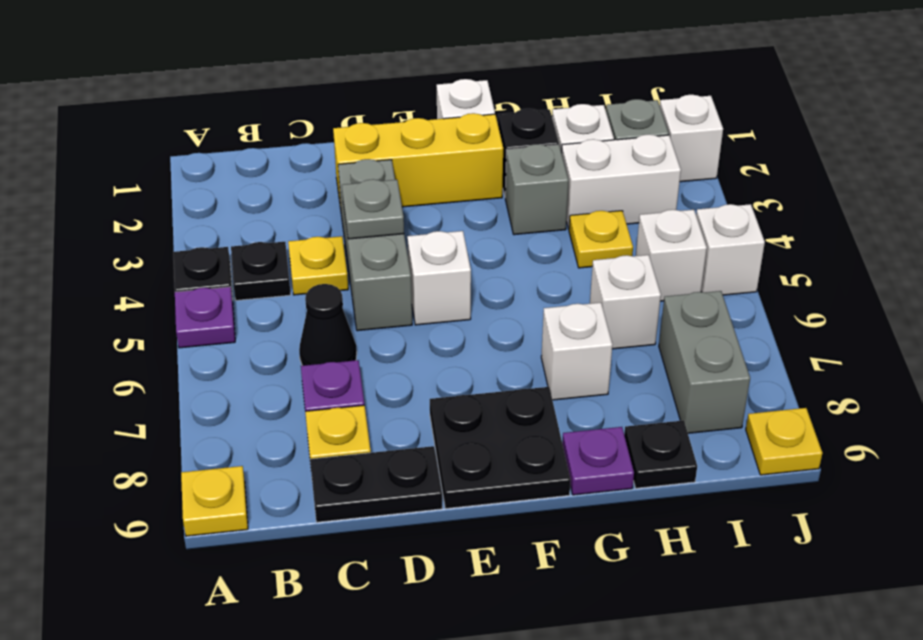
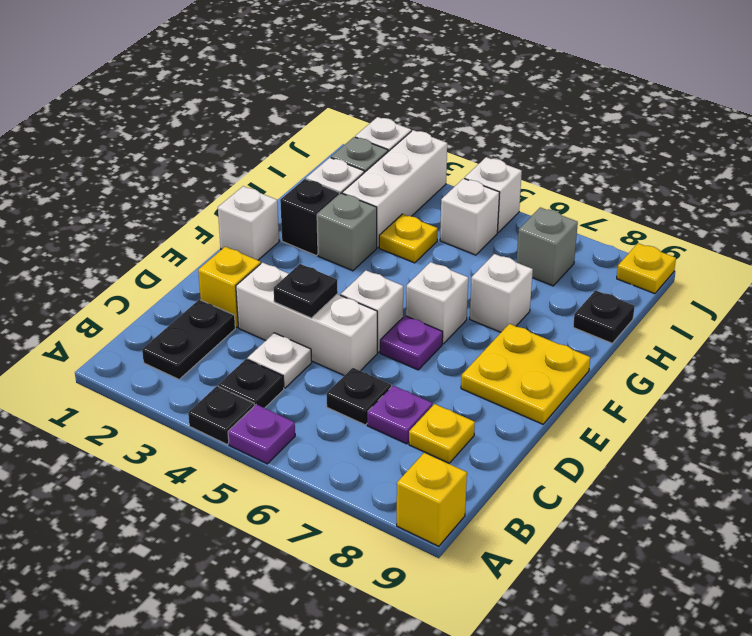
yellow plate A9 level 1 -> yellow brick A9 level 1
yellow plate C4 level 1 -> white plate C4 level 1
black cone C6 level 1 -> black plate C6 level 1
black plate C9:D9 level 1 -> black plate B2:C2 level 1
yellow brick D2:F2 level 1 -> yellow brick D2 level 1
grey brick D3:D5 level 1 -> white brick D3:D5 level 1
grey plate D4 level 2 -> black plate D4 level 2
black plate E8:F9 level 1 -> yellow plate E8:F9 level 1
purple plate G9 level 1 -> purple plate E6 level 1
white brick H3:I3 level 1 -> white brick H3:J3 level 1
white brick H6 level 1 -> white brick F6 level 1
grey brick I7:I8 level 1 -> grey brick I7 level 1

